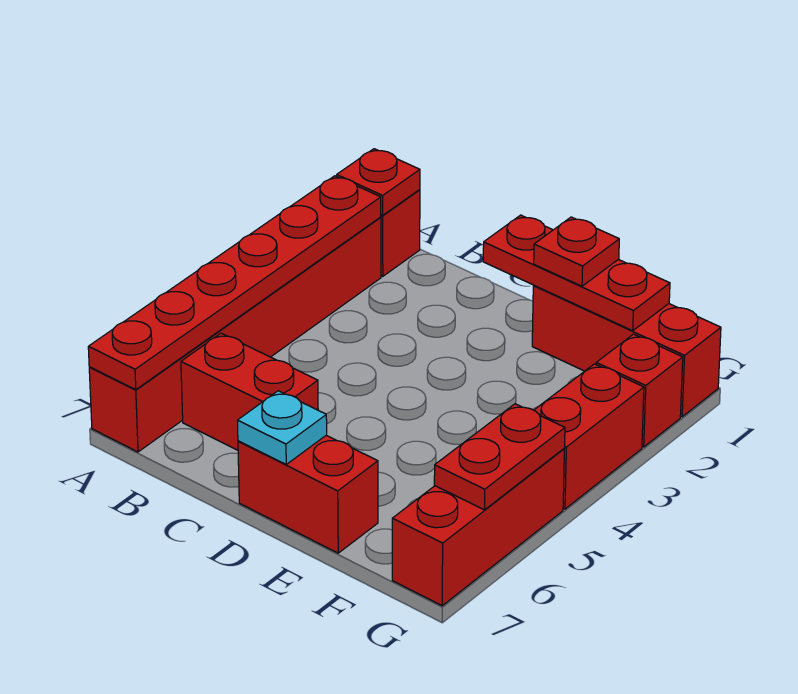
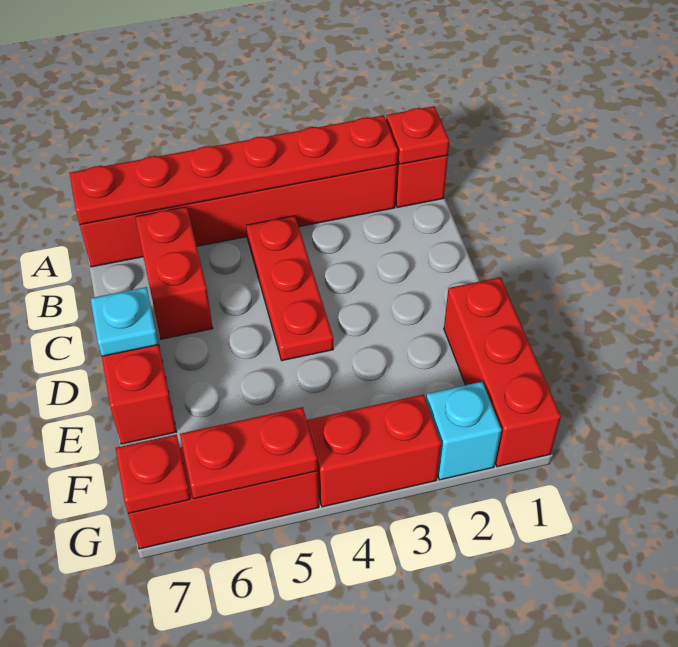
red plate D1:F1 level 2 -> red plate B4:D4 level 1
red plate E1 level 3 -> red plate G7 level 2
red brick G2 level 1 -> cyan brick G2 level 1

